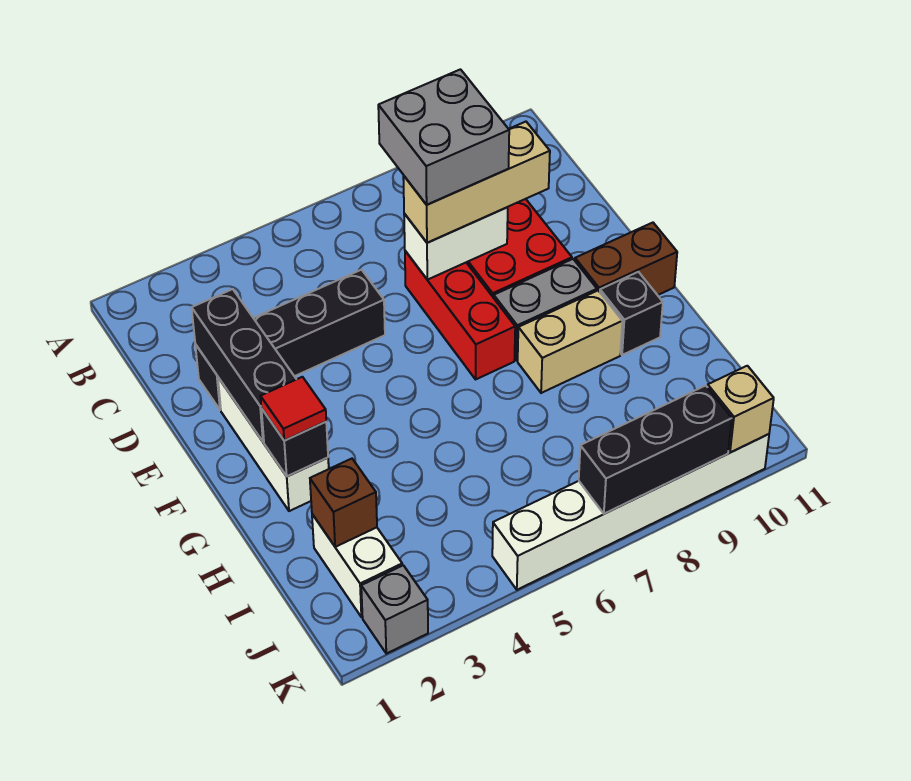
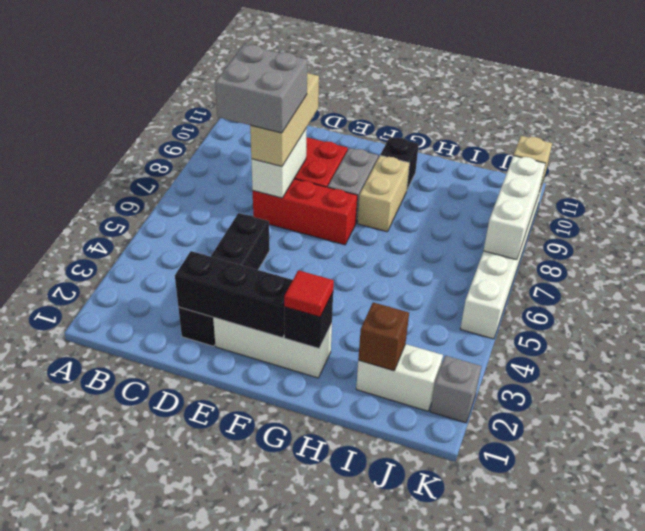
brown brick F10:F11 level 1 -> none
black brick K7:K9 level 2 -> white brick K7:K9 level 2

